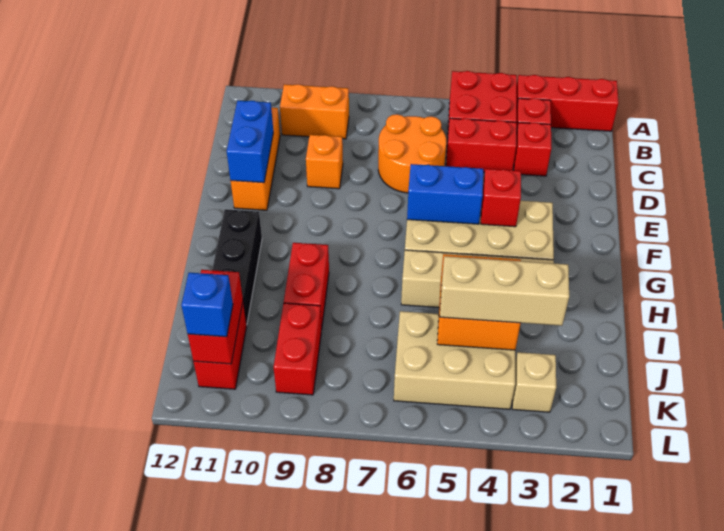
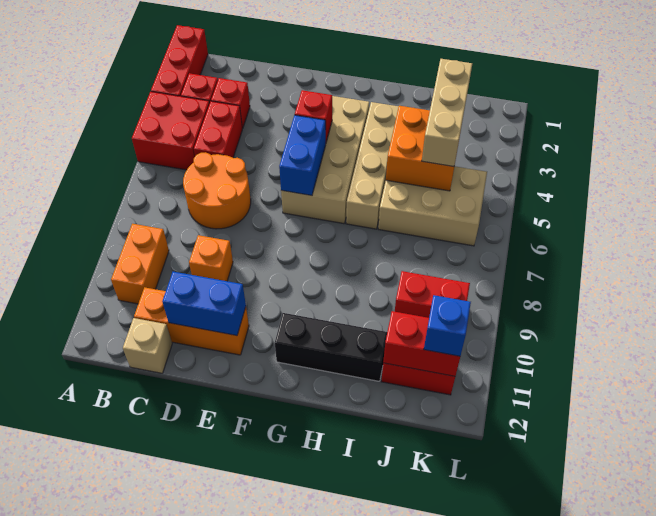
red brick H9:I9 level 1 -> none
tan brick J4:K6 level 1 -> tan brick I5:K6 level 1
tan brick K3 level 1 -> tan brick C12 level 1

